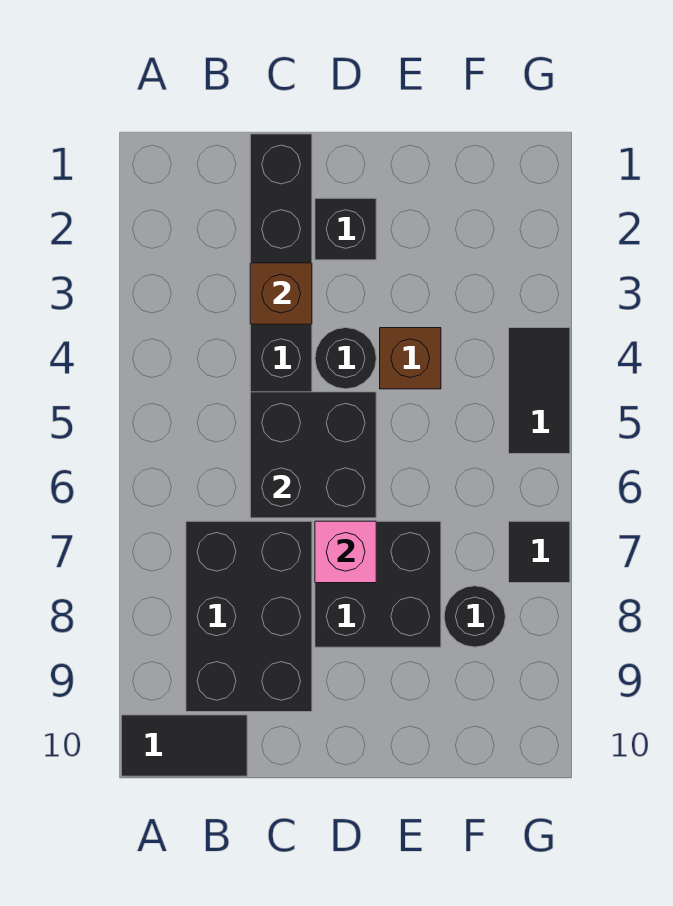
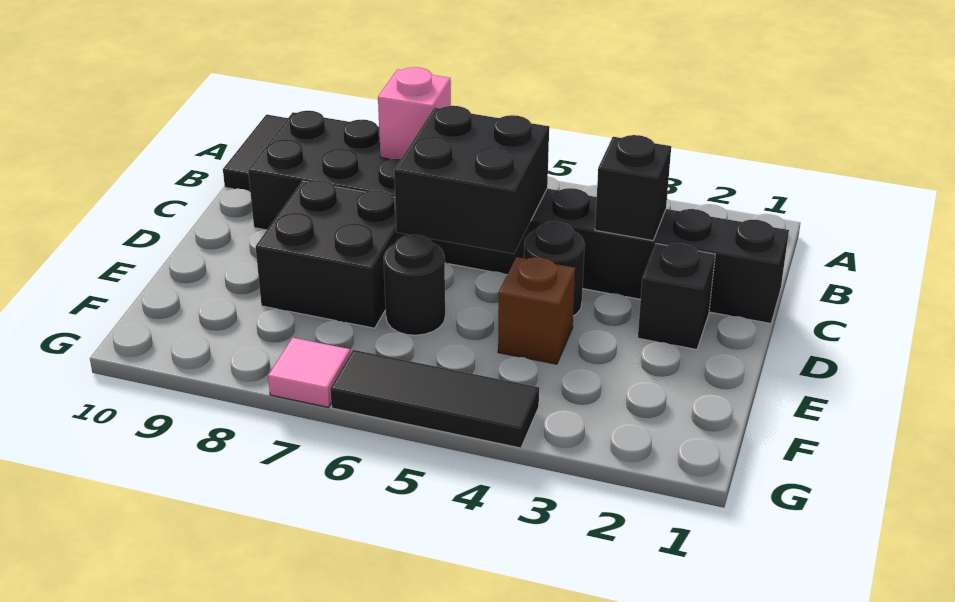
brown brick C3 level 2 -> black brick C3 level 2
pink brick D7 level 2 -> pink brick B7 level 2
black round brick F8 level 1 -> black round brick E6 level 1
black tile G4:G5 level 1 -> black tile G4:G6 level 1
black tile G7 level 1 -> pink tile G7 level 1

